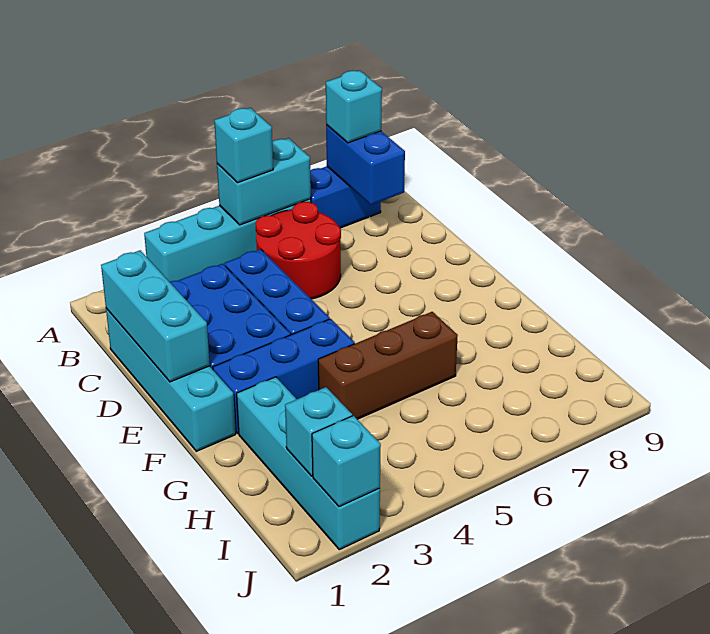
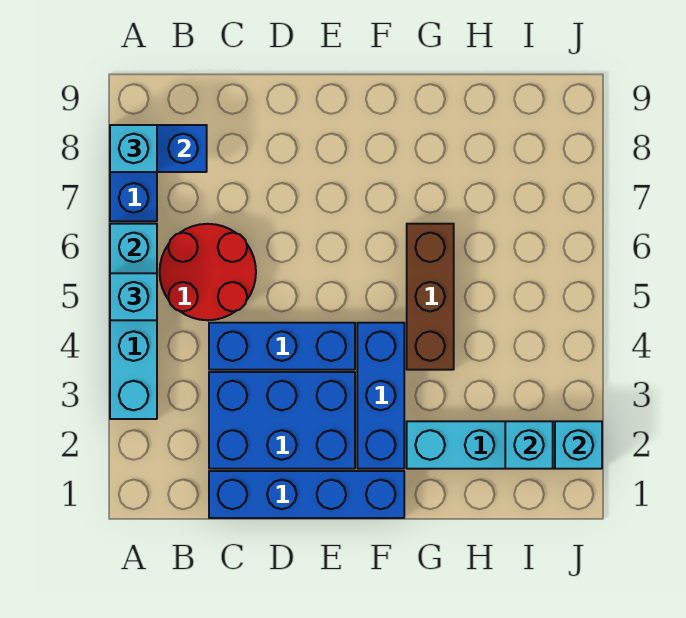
cyan brick C1:F1 level 1 -> blue brick C1:F1 level 1
cyan brick C1:E1 level 2 -> none

